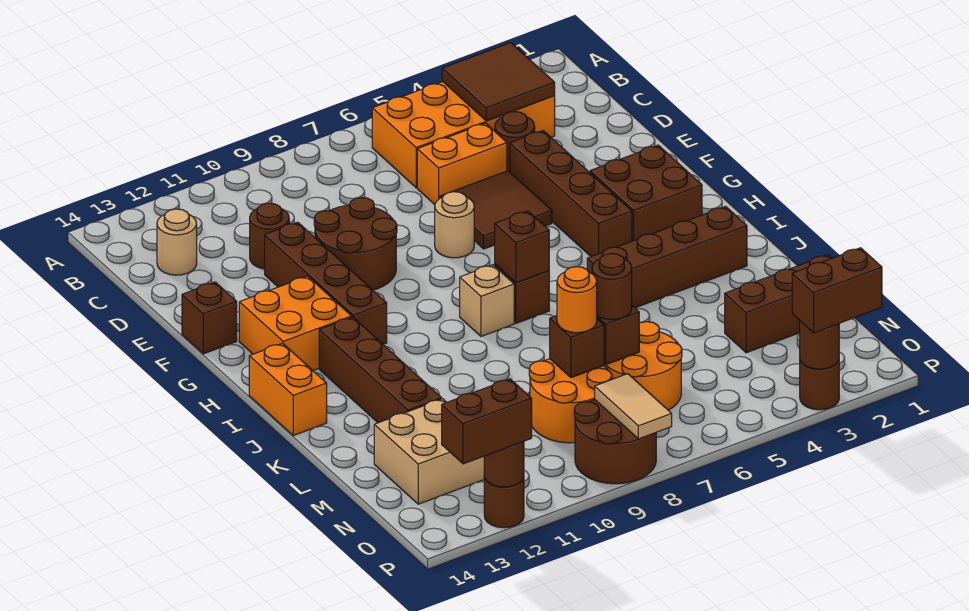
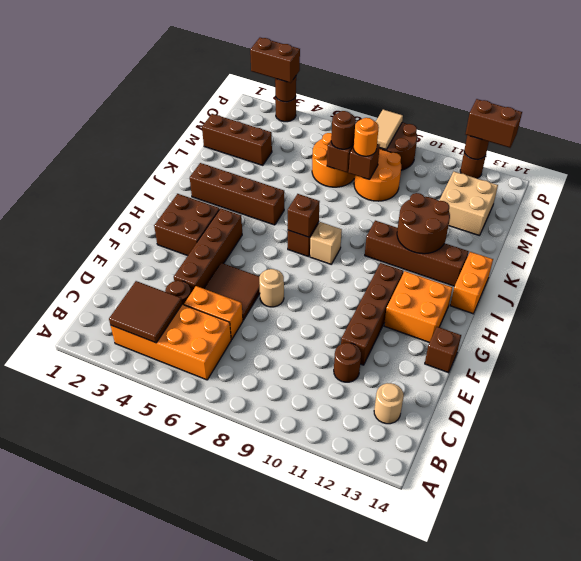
brown round brick E9:F10 level 1 -> brown round brick J11:K12 level 2
brown brick I12:L12 level 1 -> brown brick J10:J13 level 1

